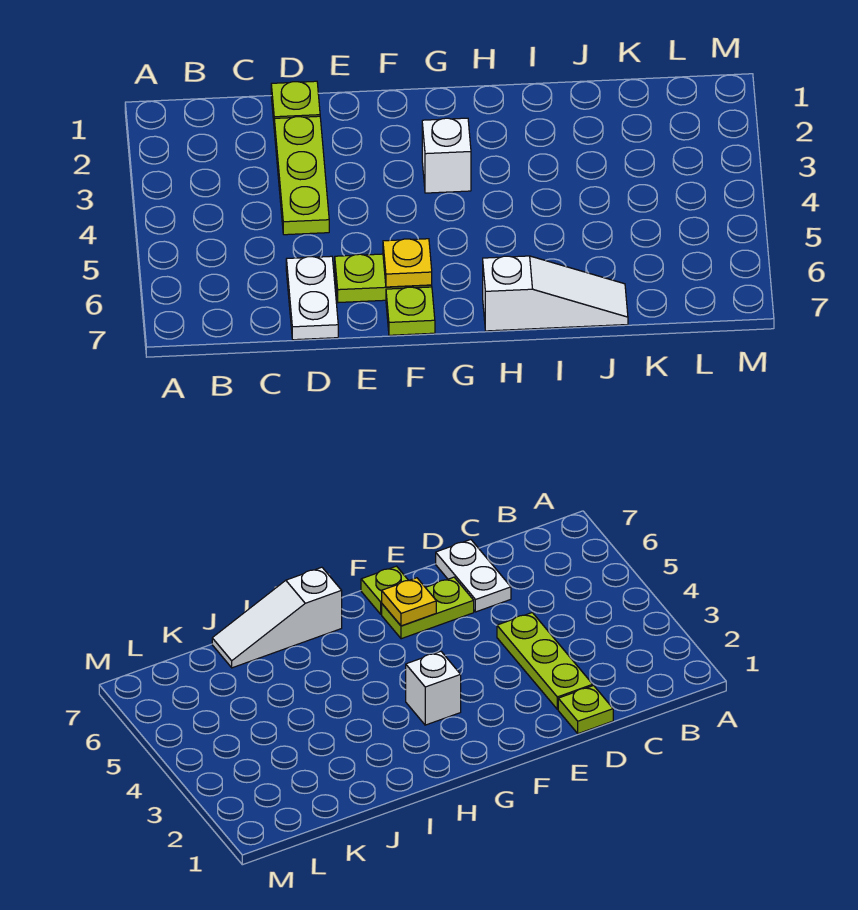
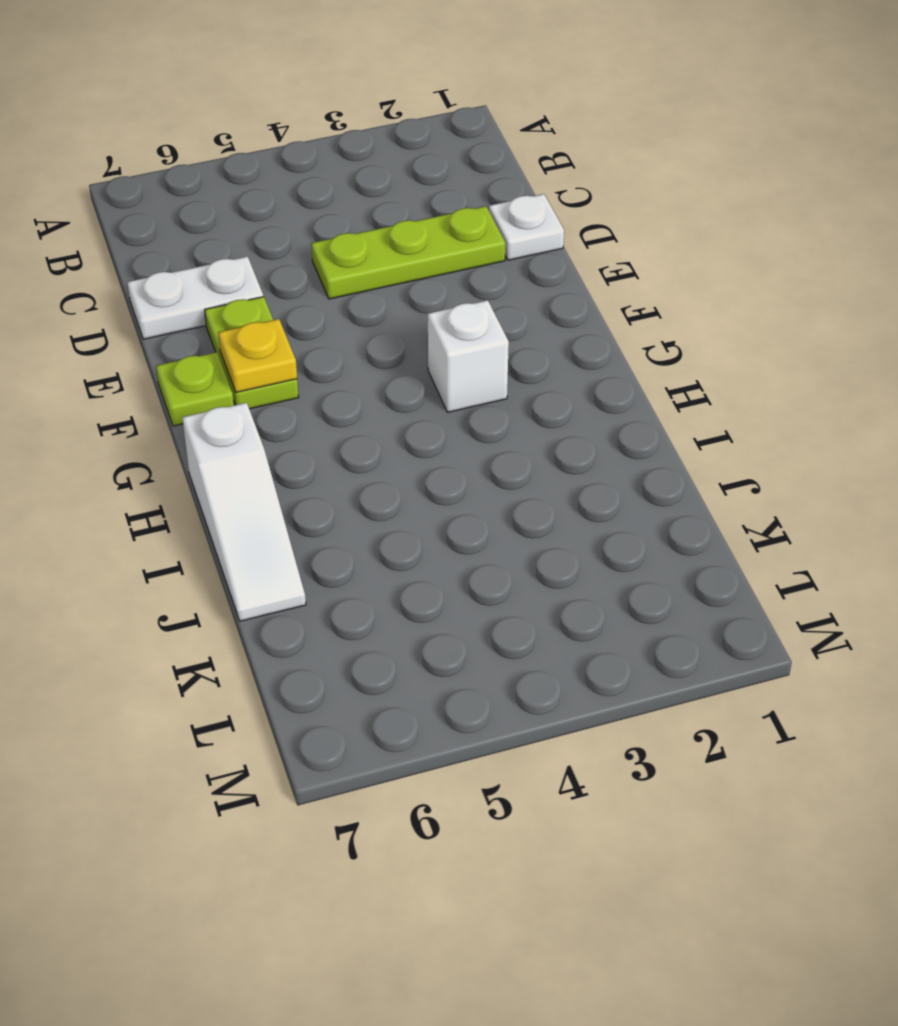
lime plate D1 level 1 -> white plate D1 level 1

